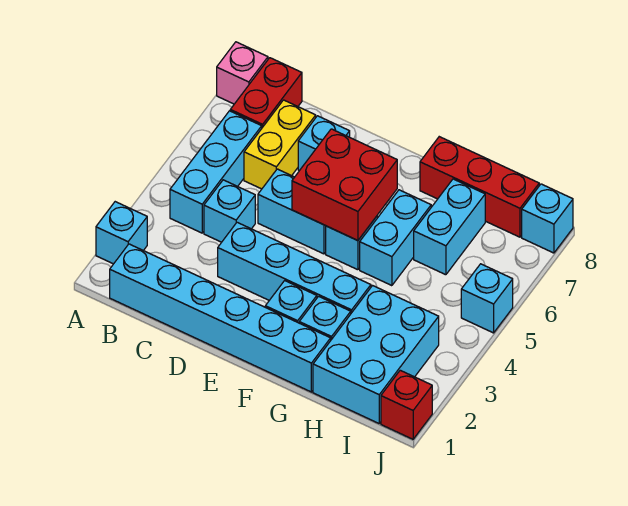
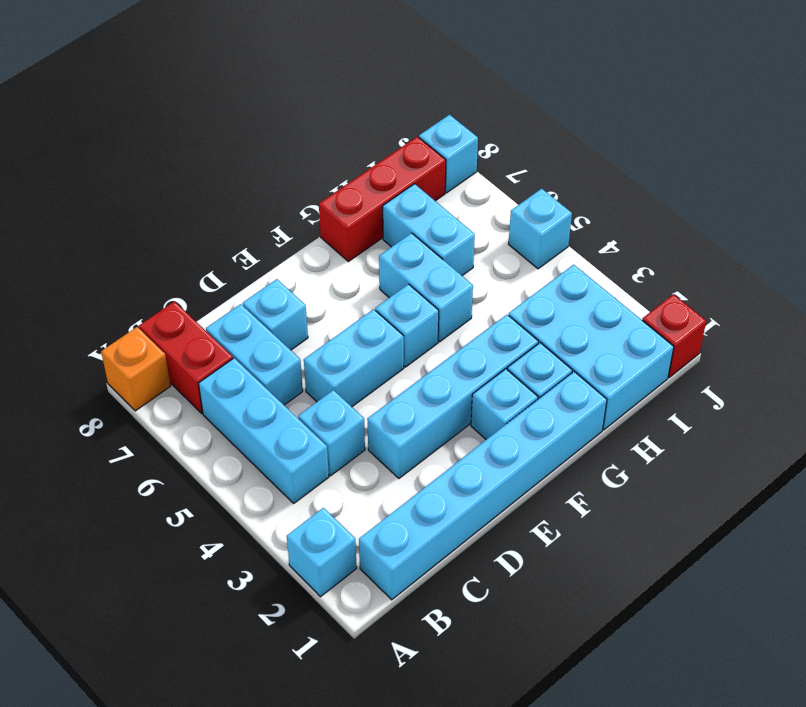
pink brick A8 level 1 -> orange brick A8 level 1
yellow brick C6:C7 level 1 -> cyan brick C6:C7 level 1
red brick E5:F6 level 2 -> none

